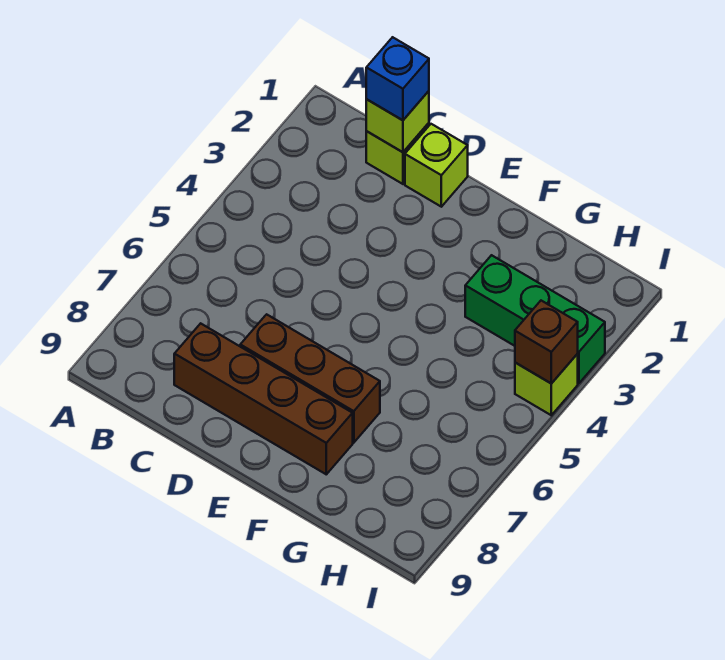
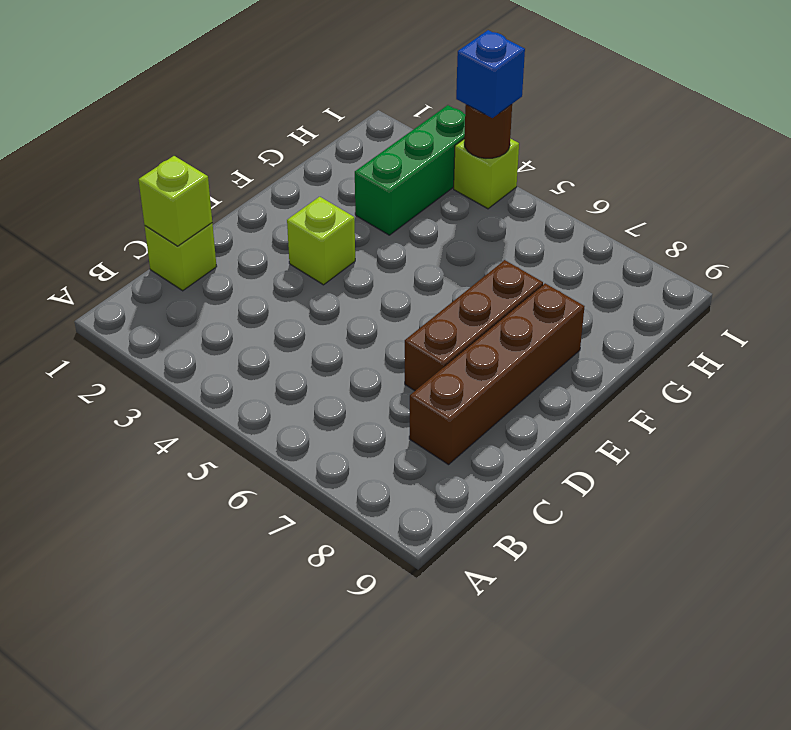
blue brick C1 level 3 -> blue brick I4 level 3
lime brick D1 level 1 -> lime brick E3 level 1
brown brick I4 level 2 -> brown round brick I4 level 2

